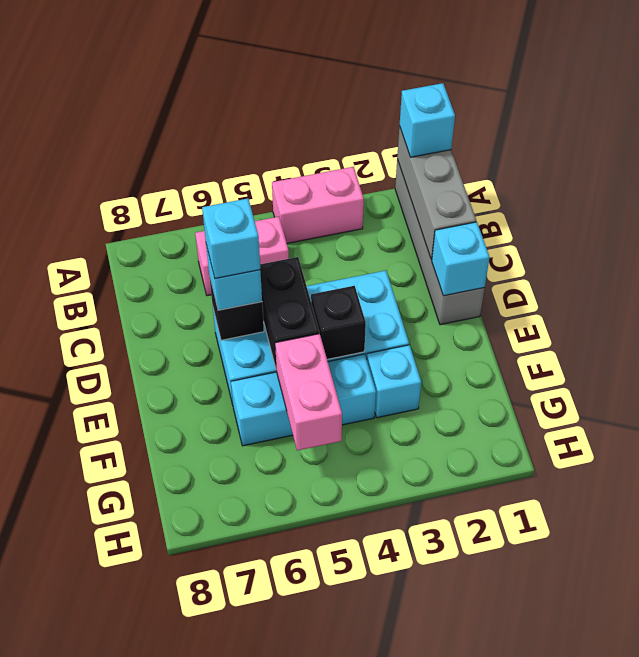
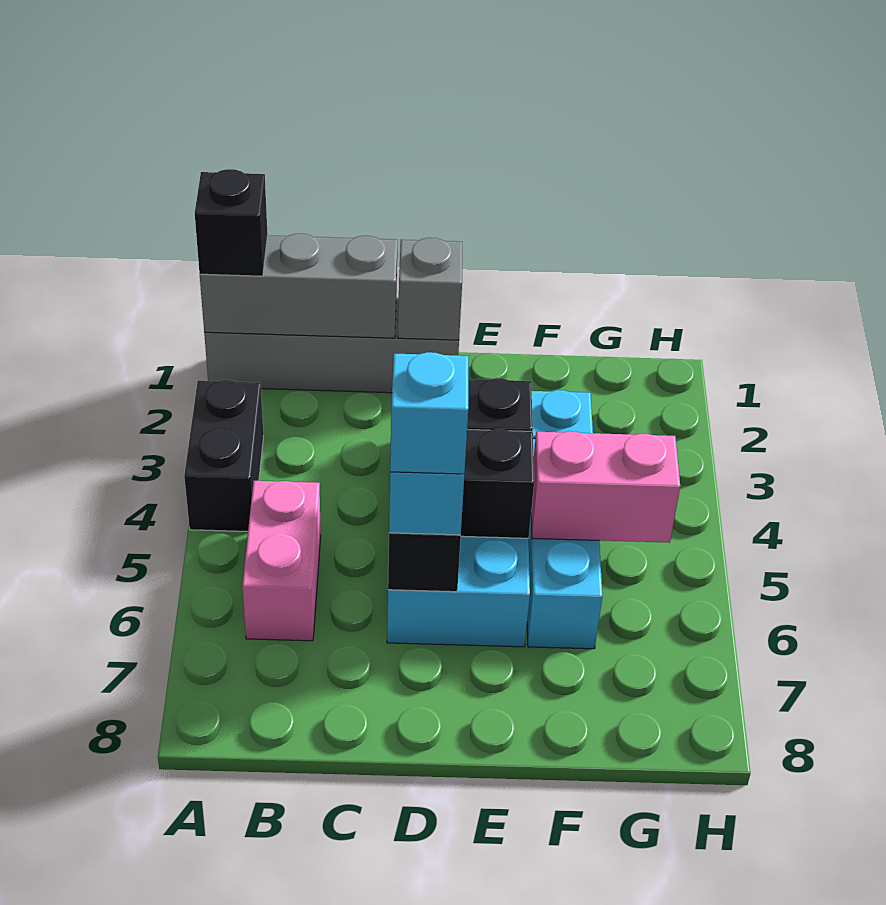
cyan brick A1 level 3 -> black brick A1 level 3
pink brick A3:A4 level 1 -> black brick A3:A4 level 1
cyan brick D1 level 2 -> grey brick D1 level 2

